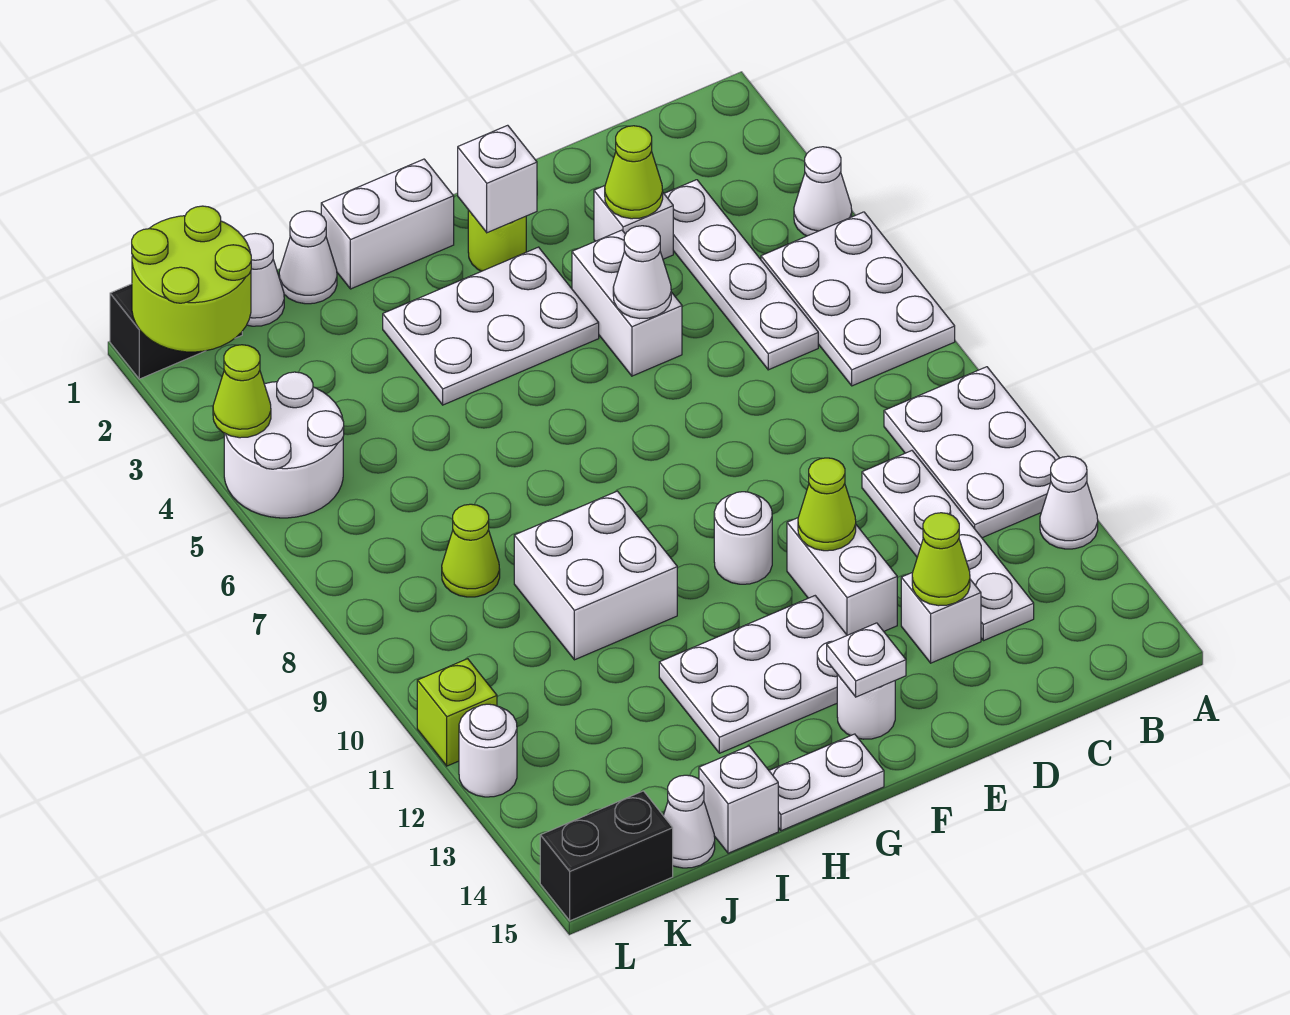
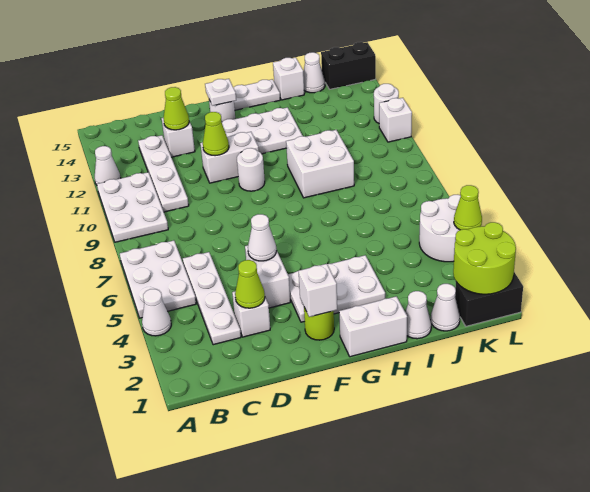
white brick E11:E12 level 1 -> white brick E11:F11 level 1
lime cone J8 level 1 -> none
lime brick L11 level 1 -> white brick L11 level 1

